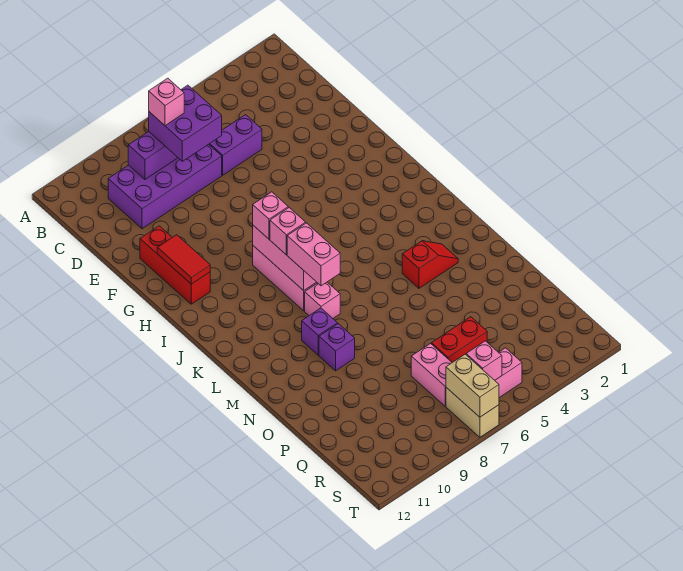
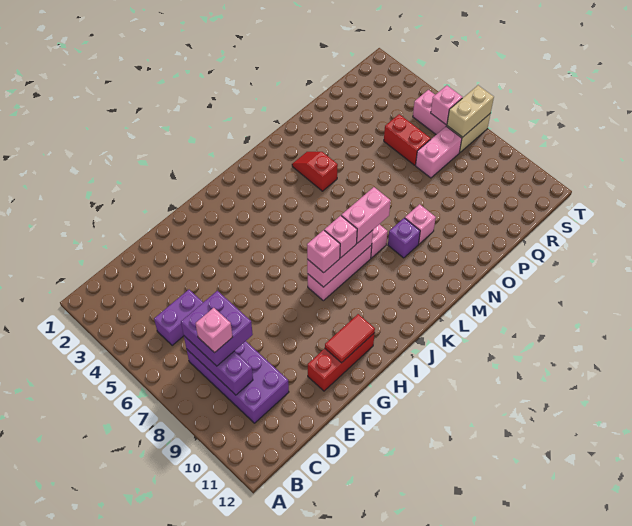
purple brick D5:D6 level 1 -> purple brick C5:D5 level 1
purple brick N9 level 1 -> pink brick N9 level 1

